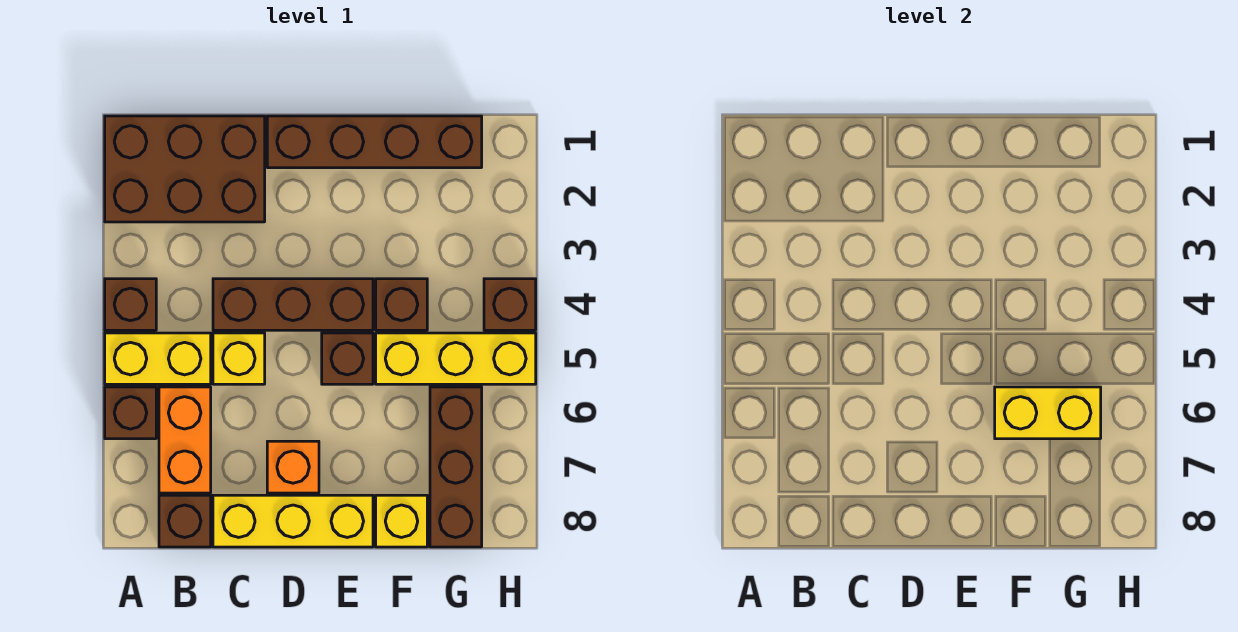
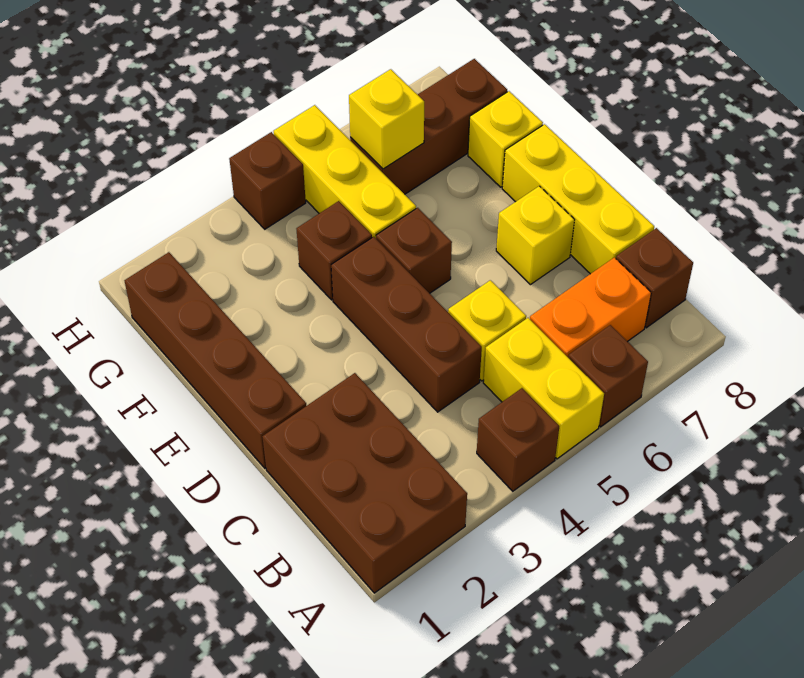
orange brick D7 level 1 -> yellow brick D7 level 1
yellow brick F6:G6 level 2 -> yellow brick G6 level 2

